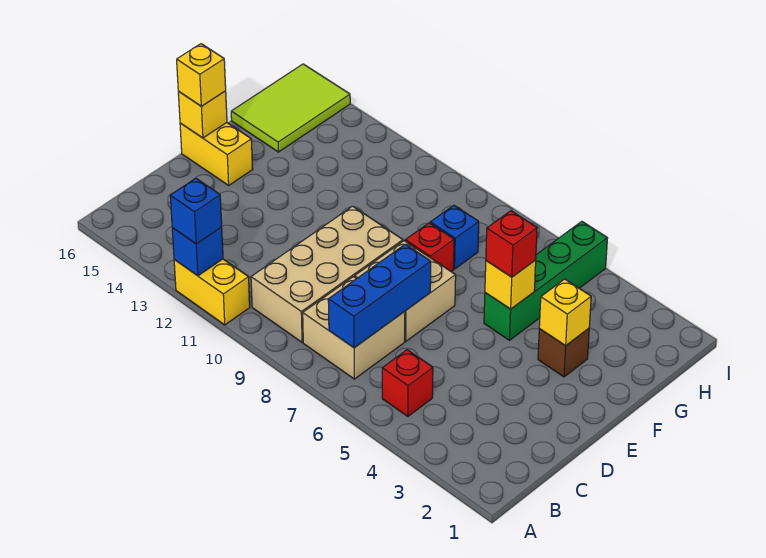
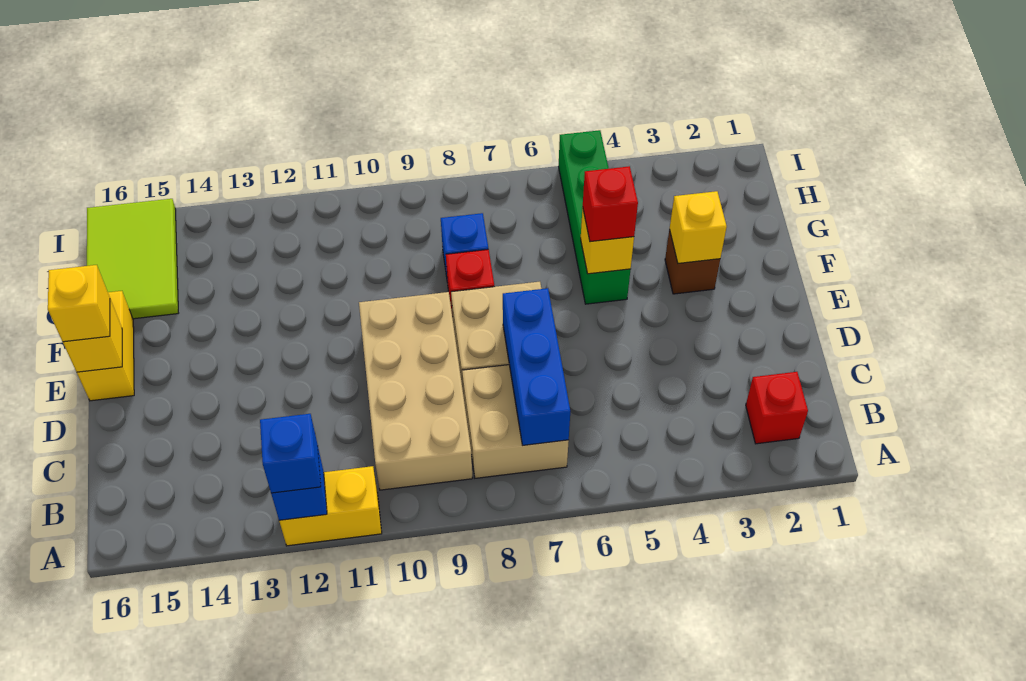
red brick B5 level 1 -> red brick B2 level 1
yellow brick E15:E16 level 1 -> yellow brick E16:F16 level 1

